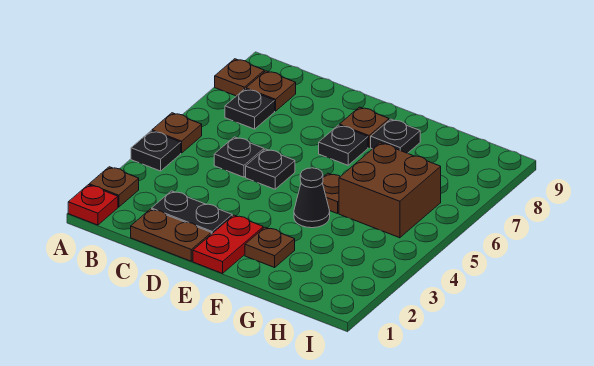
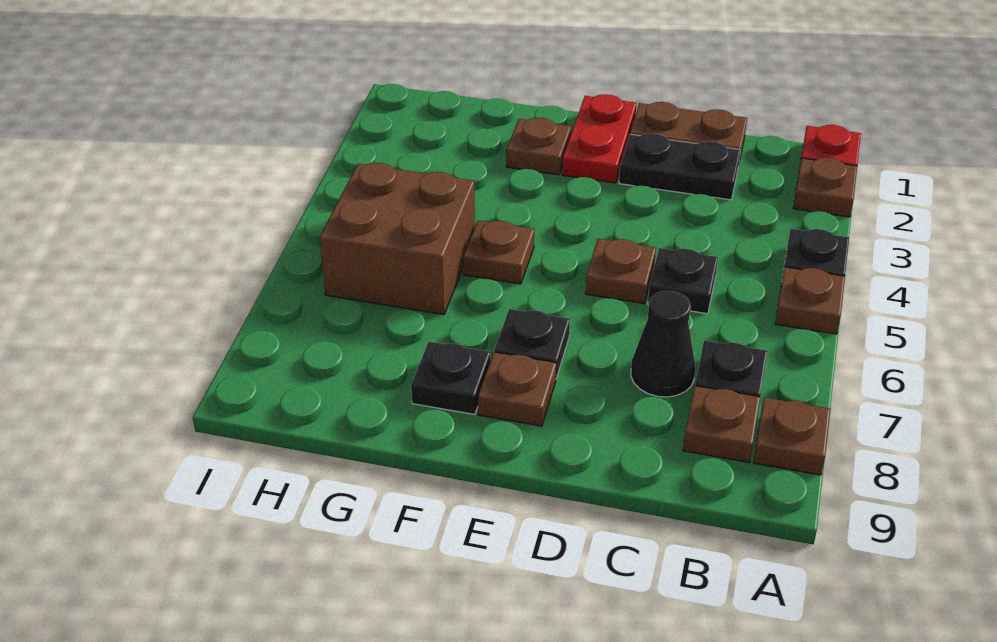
black plate D5 level 1 -> brown plate D5 level 1
black cone F4 level 1 -> black cone C7 level 1

